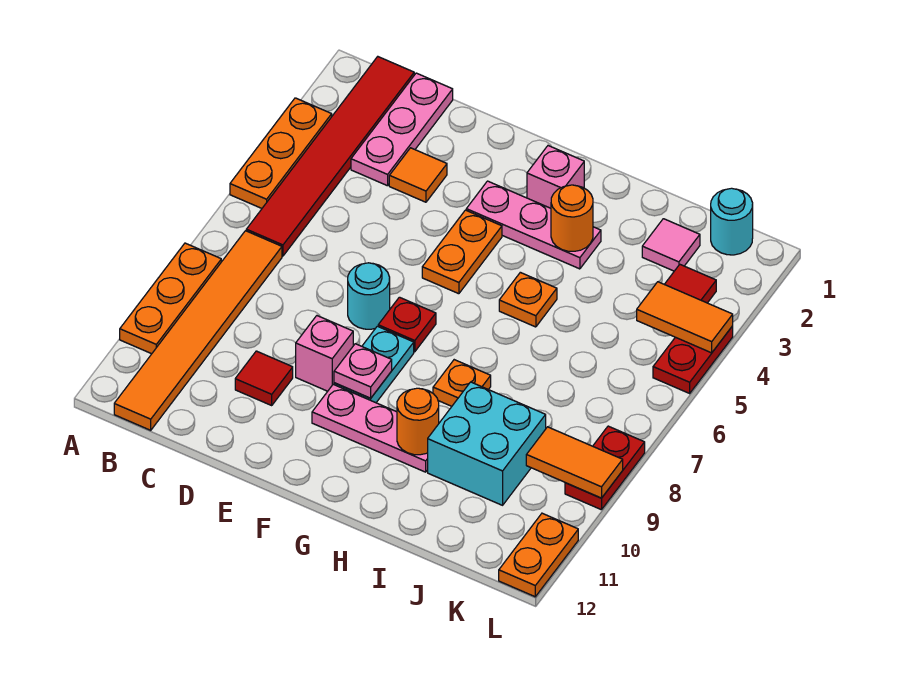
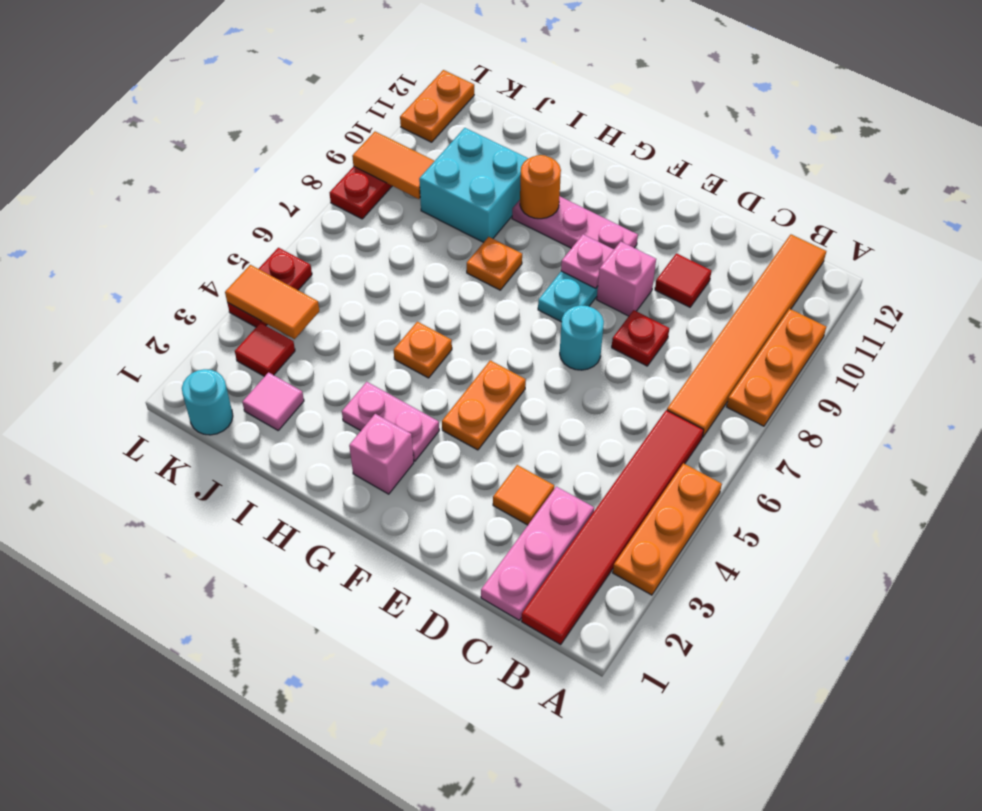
pink plate F3:H3 level 1 -> pink plate G3:H3 level 1
red plate F7 level 1 -> red plate D8 level 1
orange round brick H3 level 2 -> none

